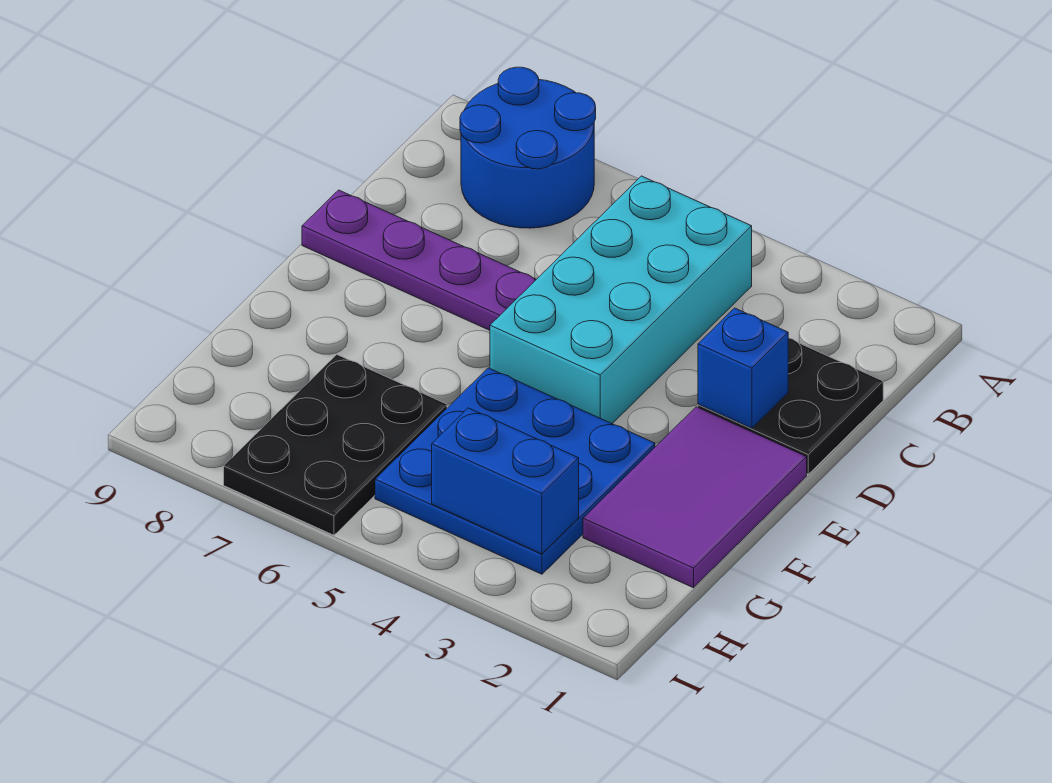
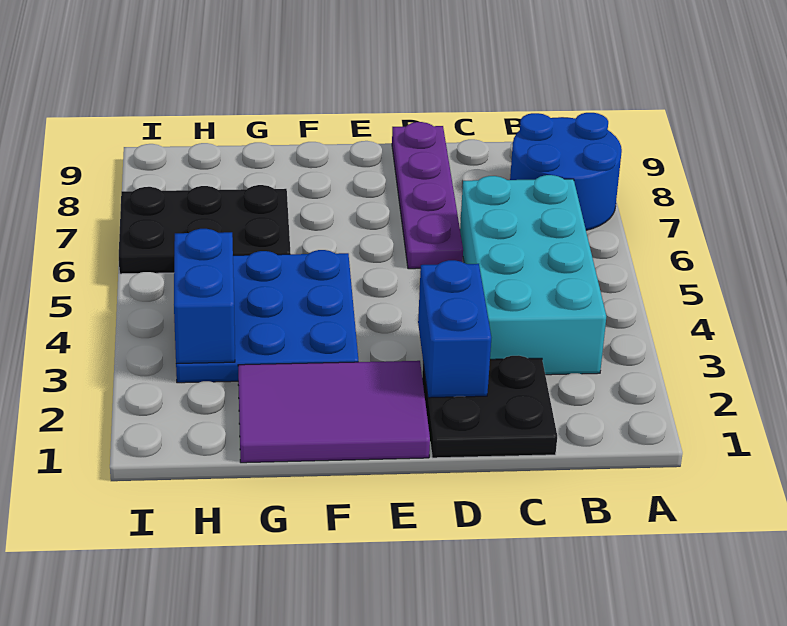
cyan brick B4:E5 level 1 -> cyan brick B3:C6 level 1
blue brick D2 level 2 -> blue brick D2:D3 level 2

